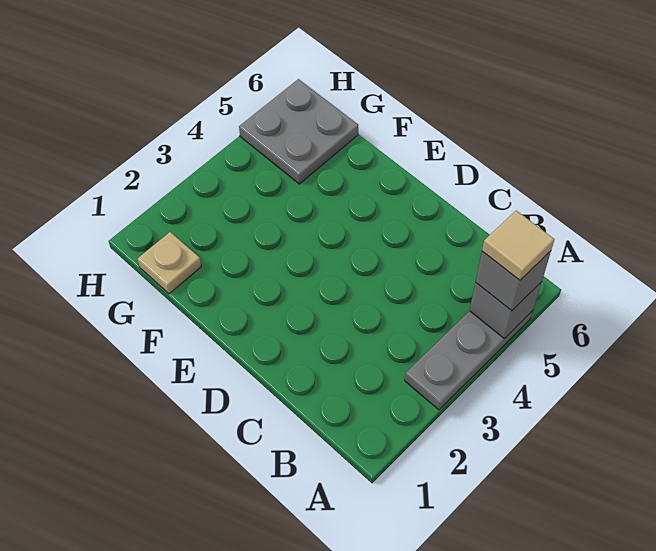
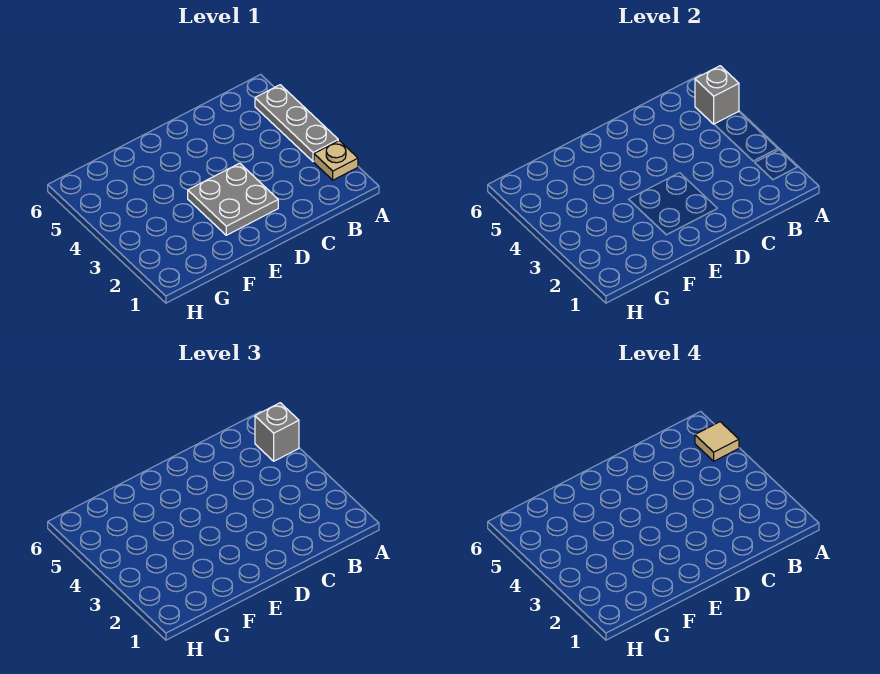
tan plate G1 level 1 -> tan plate A2 level 1
grey plate G5:H6 level 1 -> grey plate D2:E3 level 1

